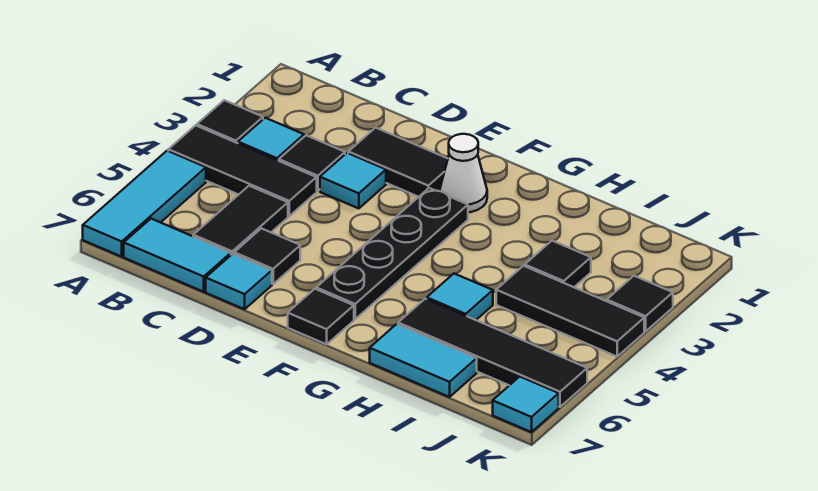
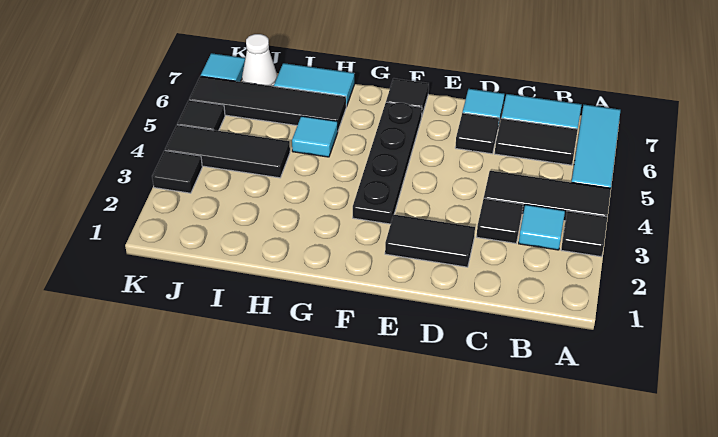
black tile C5:C6 level 1 -> black tile B6:C6 level 1
cyan tile D3 level 1 -> none
white cone F2 level 1 -> white cone J7 level 1
black tile I3 level 1 -> black tile K5 level 1

